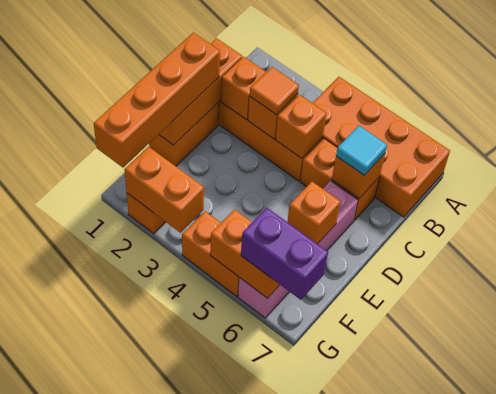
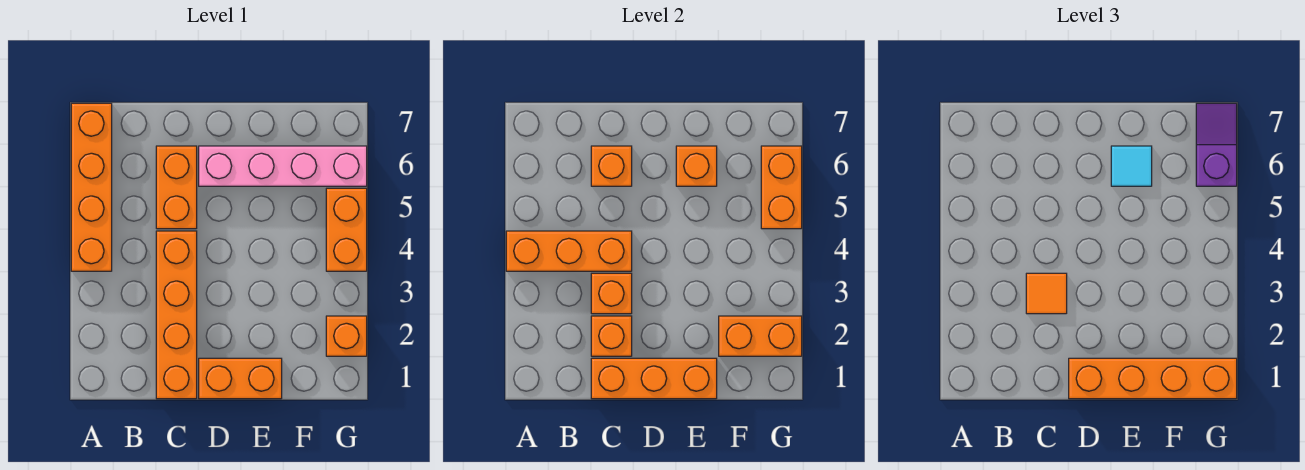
orange brick A4:B7 level 1 -> orange brick A4:A7 level 1
orange brick C4 level 2 -> orange brick A4:C4 level 2
cyan tile C6 level 3 -> cyan tile E6 level 3
orange brick G2:G3 level 2 -> orange brick F2:G2 level 2
purple brick G6:G7 level 3 -> purple slope G6:G7 level 3 top 6

